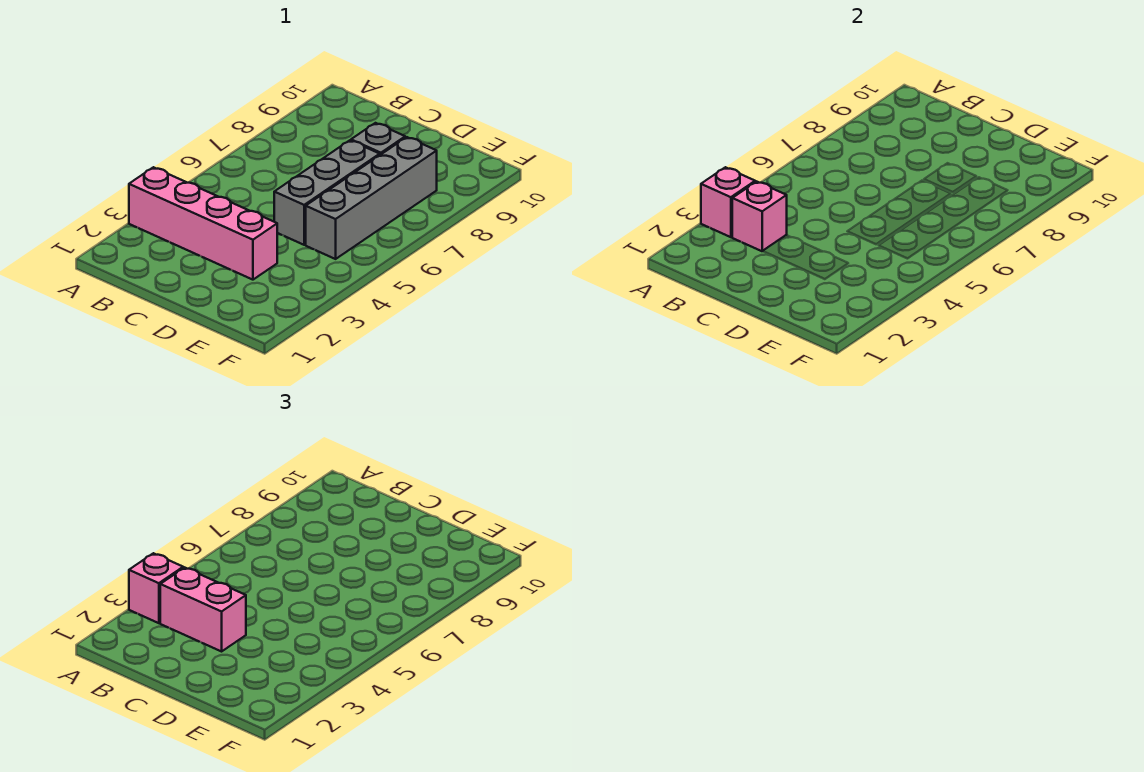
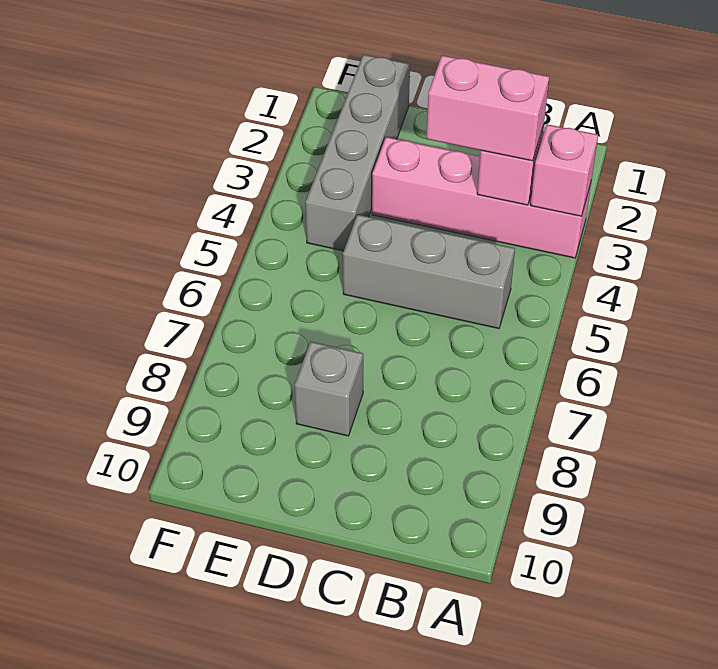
pink brick A3 level 3 -> none
grey brick D5:D7 level 1 -> grey brick B5:D5 level 1
grey brick E5:E8 level 1 -> grey brick E1:E4 level 1

